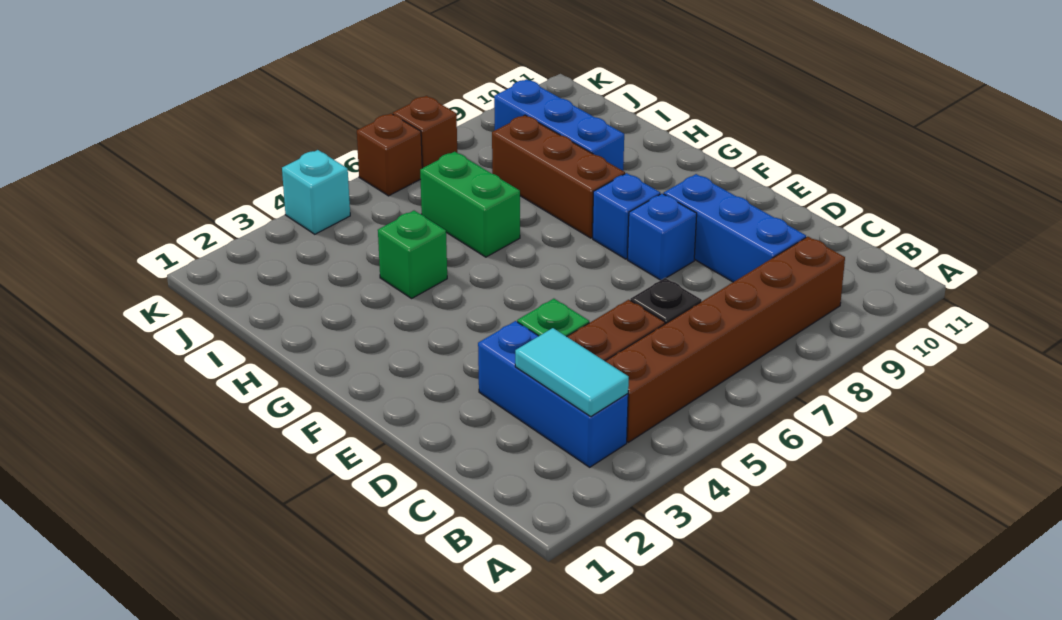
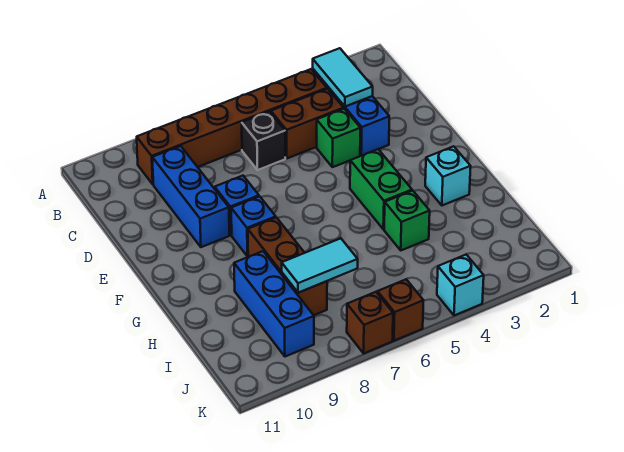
none -> cyan brick G2 level 1
green brick H6:I6 level 1 -> green brick F4:G4 level 1
none -> cyan tile I7:I8 level 2

